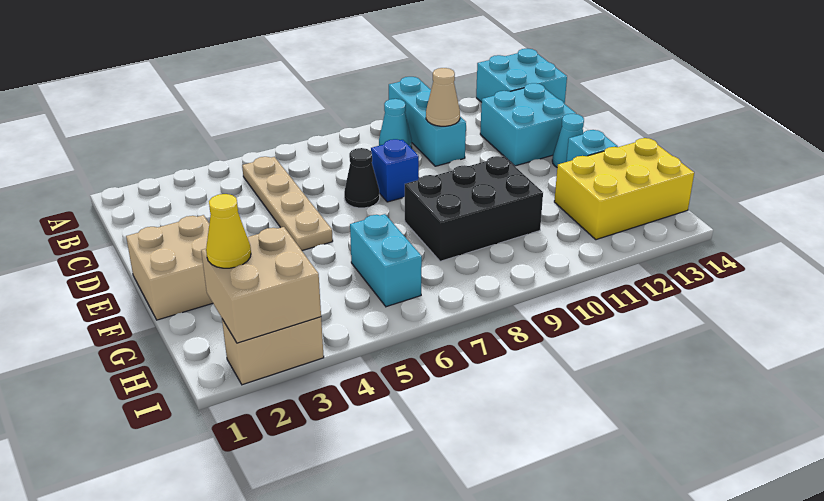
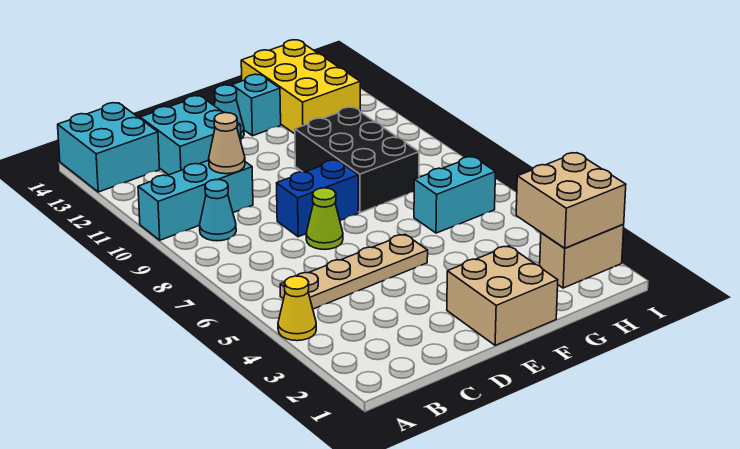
black cone D7 level 1 -> lime cone D7 level 1
blue brick D8 level 1 -> blue brick D8:E8 level 1
yellow cone H2 level 3 -> yellow cone A4 level 1
tan brick I2:I3 level 1 -> tan brick H2:I2 level 1

